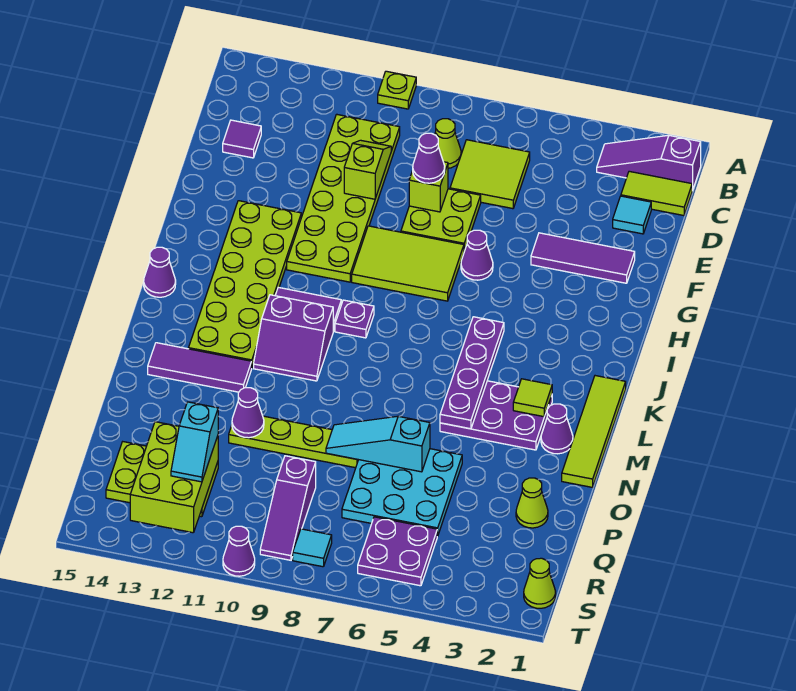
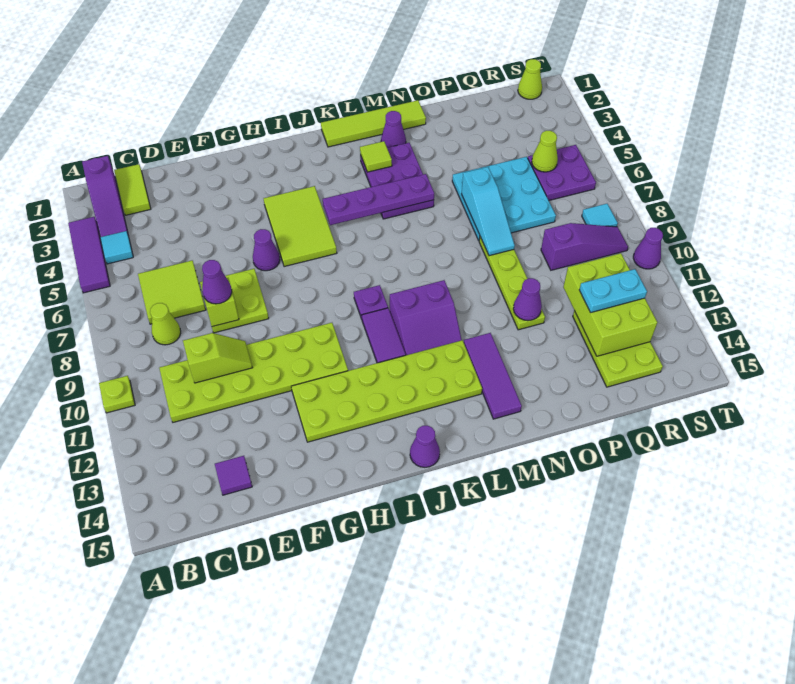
cyan tile D2 level 1 -> cyan tile B4 level 1
lime slope D10:E10 level 2 top E -> lime slope D10:E10 level 2 top D
purple tile F2:F4 level 1 -> purple tile A3:A5 level 1
lime tile G7:H9 level 1 -> lime tile H4:I6 level 1
purple slope K10:L11 level 1 top K -> purple slope K10:L11 level 1 top 10
lime cone P2 level 1 -> lime cone R5 level 2
lime brick Q12:S13 level 2 -> lime brick Q11:R13 level 2
cyan slope Q12:R12 level 3 top Q -> cyan plate Q12:R12 level 3

